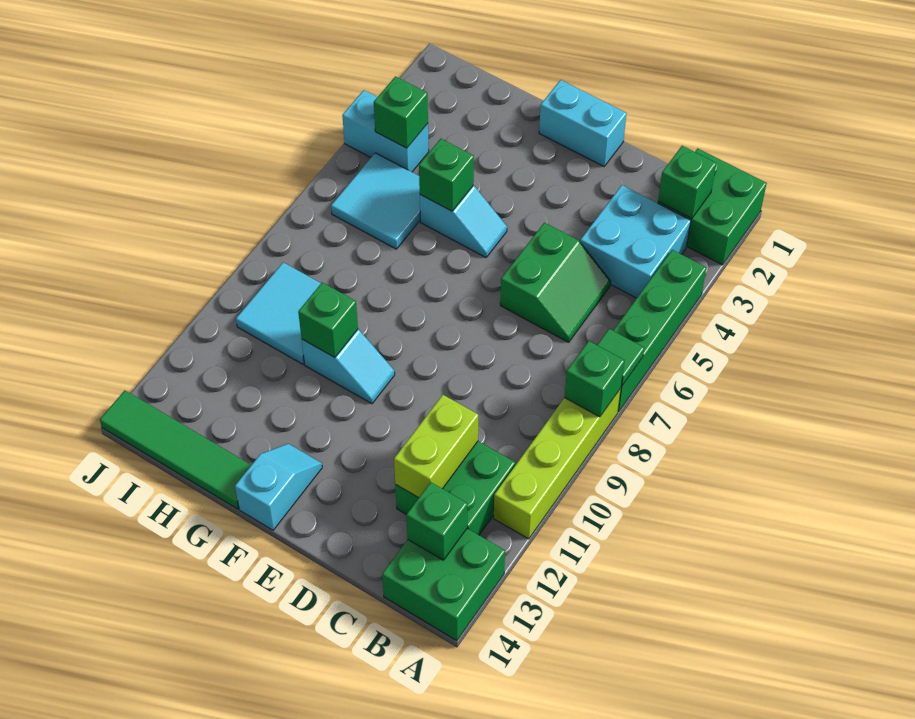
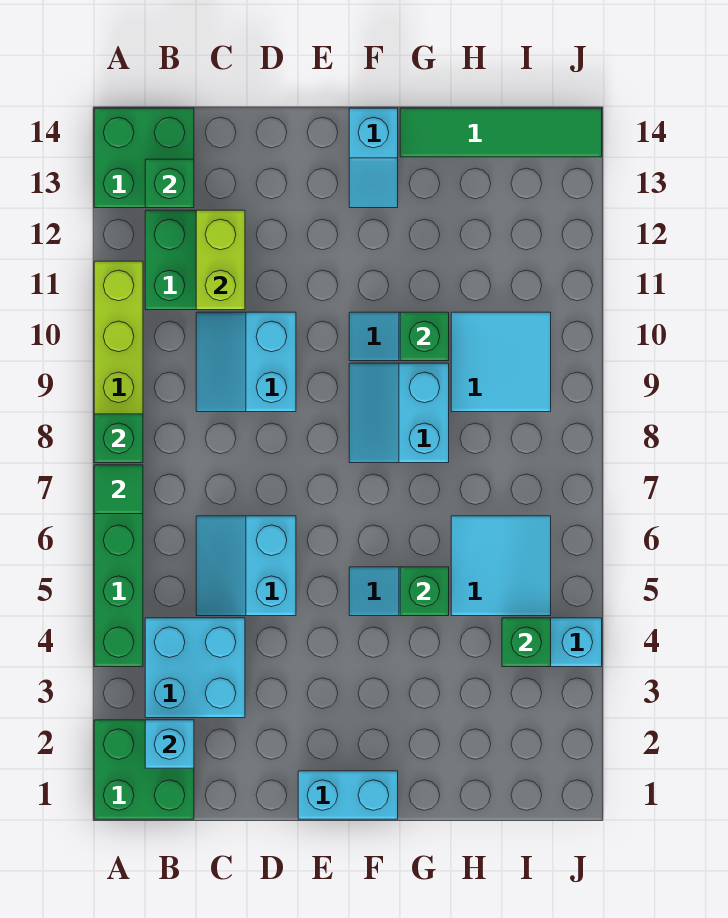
green brick B2 level 2 -> cyan brick B2 level 2
green slope C5:D6 level 1 top D -> cyan slope C5:D6 level 1 top D
none -> cyan slope C9:D10 level 1 top D
none -> cyan slope F8:G9 level 1 top G

